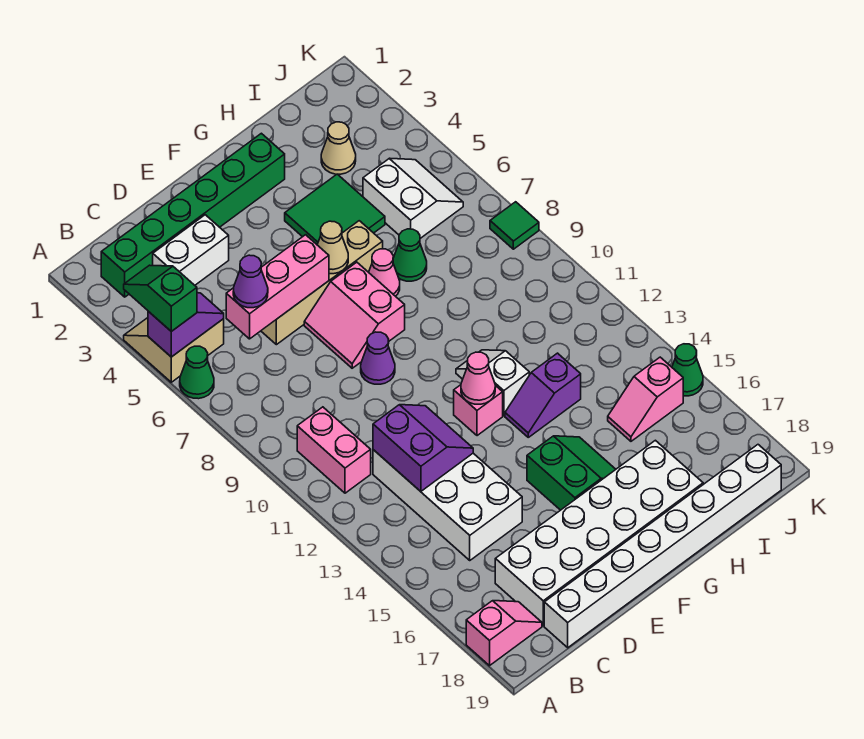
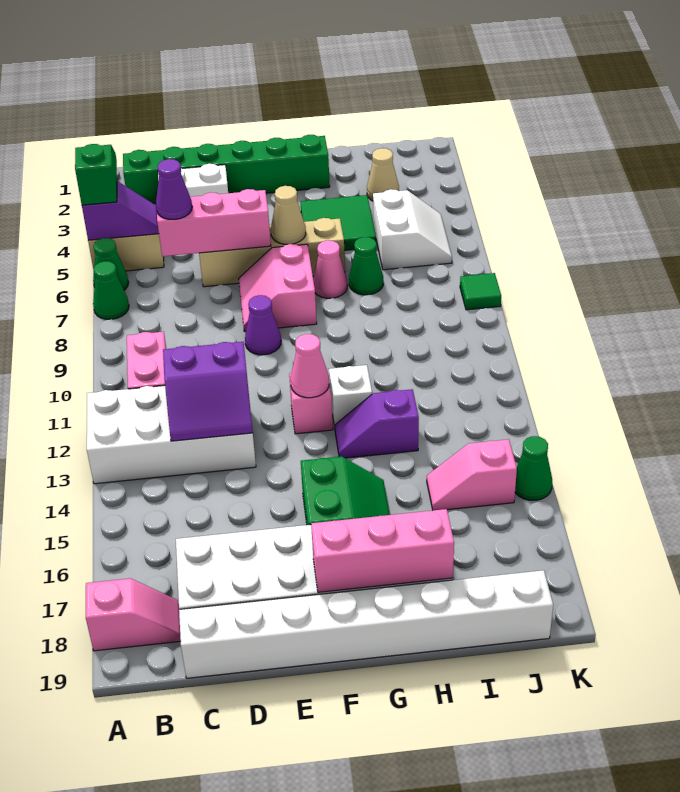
none -> green cone A7 level 1
white brick C12:D15 level 1 -> white brick A12:D13 level 1
purple slope C12:D13 level 2 top C -> purple slope C12:D13 level 2 top 12
none -> pink brick F18:H18 level 2

